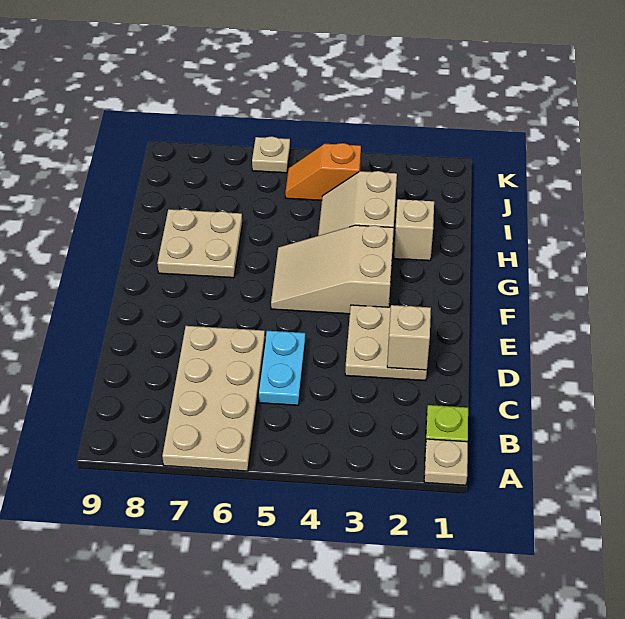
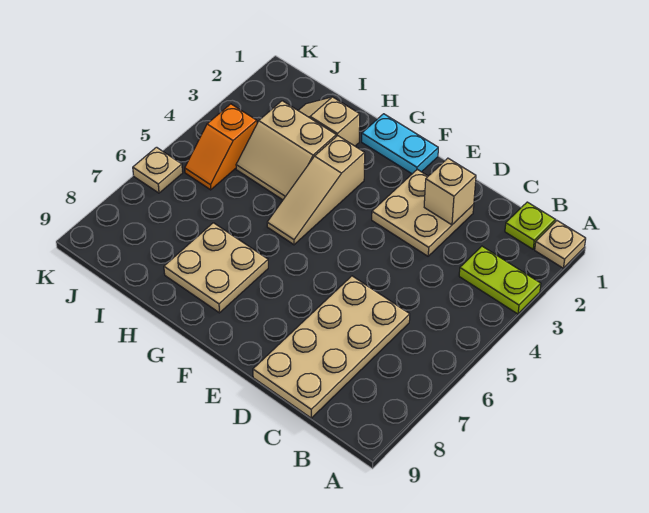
none -> lime plate A3:B3 level 1
tan plate A6:D7 level 1 -> tan plate C6:D9 level 1
cyan plate C5:D5 level 1 -> cyan plate F1:G1 level 1
tan slope F3:G5 level 1 top 3 -> tan slope G3:G5 level 1 top 3

